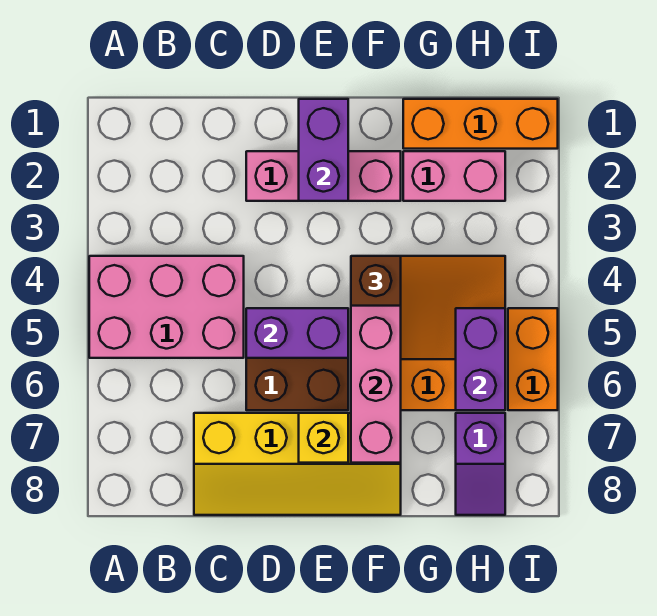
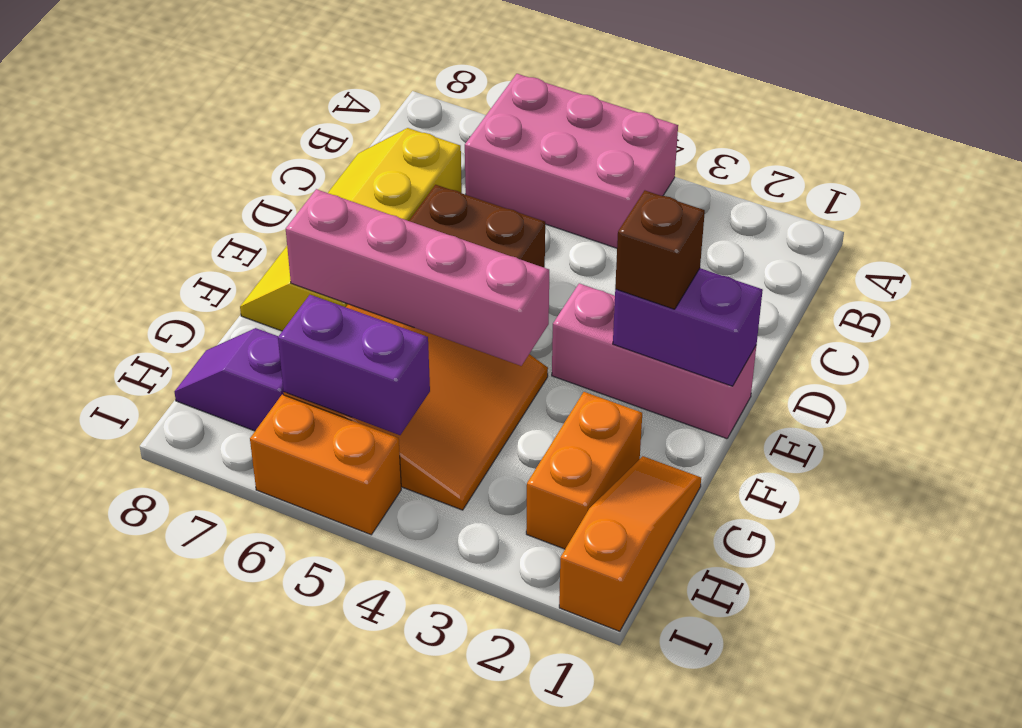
pink brick A4:C5 level 1 -> pink brick A4:B6 level 1
pink brick D2:F2 level 1 -> pink brick E1:E3 level 1
purple brick D5:E5 level 2 -> none
yellow brick E7 level 2 -> none
brown brick F4 level 3 -> brown brick E2 level 3
orange brick G1:I1 level 1 -> orange slope G1:I1 level 1 top I
pink brick G2:H2 level 1 -> orange brick G2:H2 level 1

